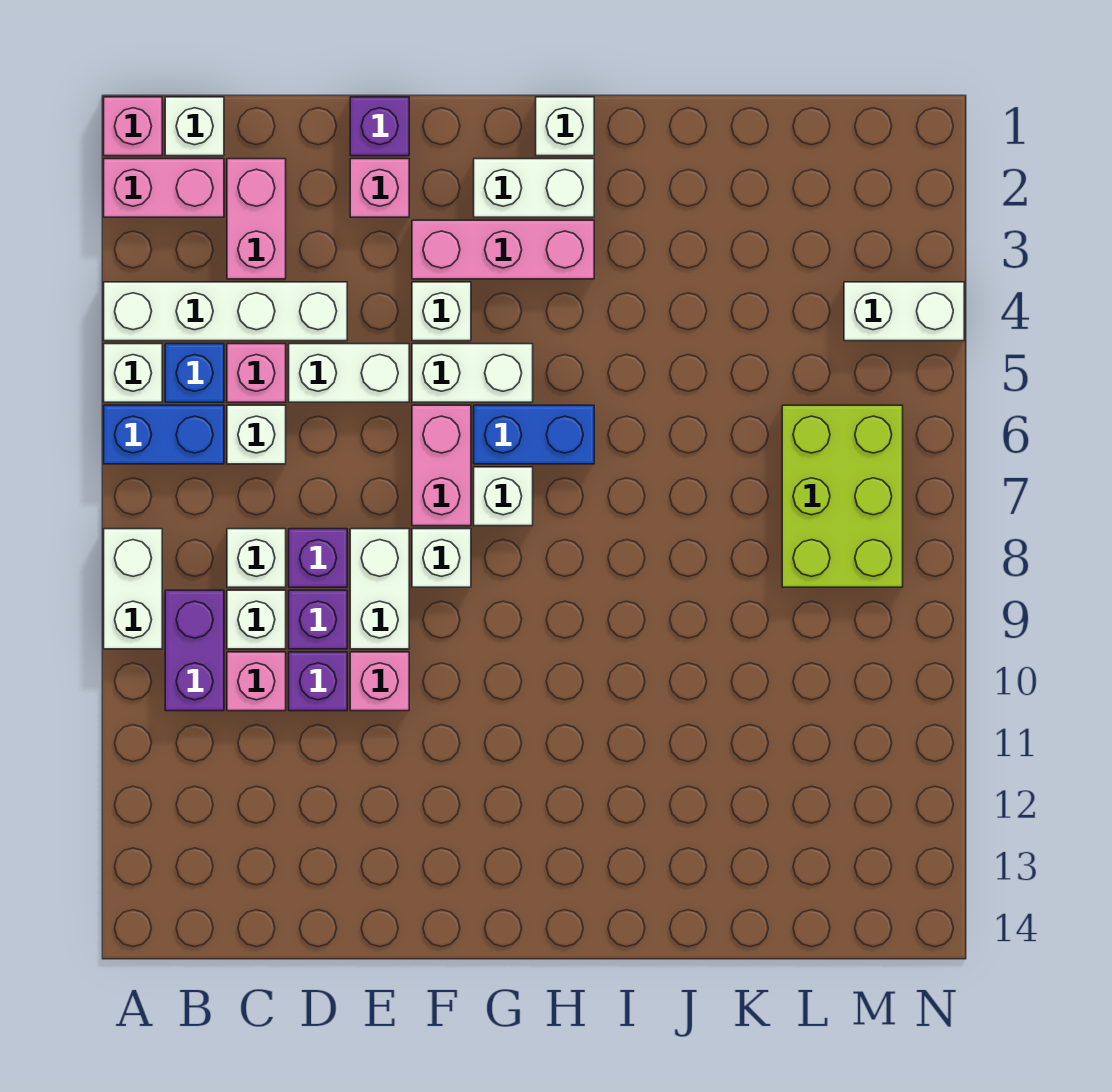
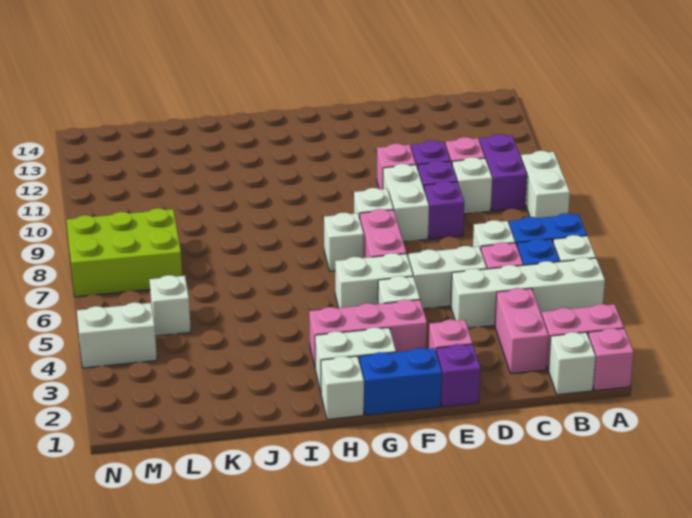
white brick C8 level 1 -> white brick L5 level 1
blue brick G6:H6 level 1 -> blue brick F1:G1 level 1
lime brick L6:M8 level 1 -> lime brick L7:N8 level 1

